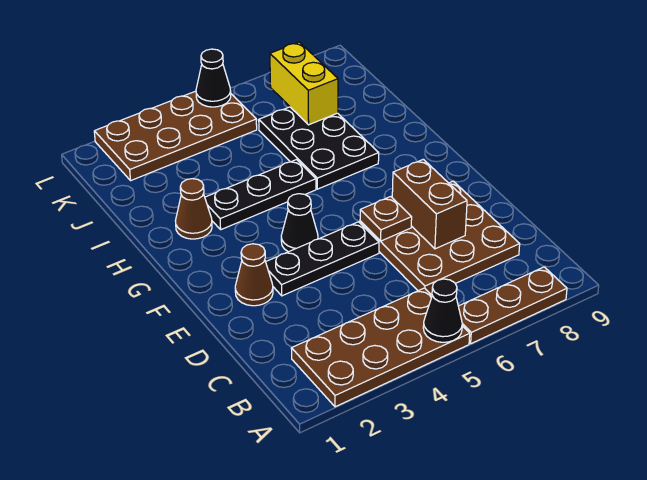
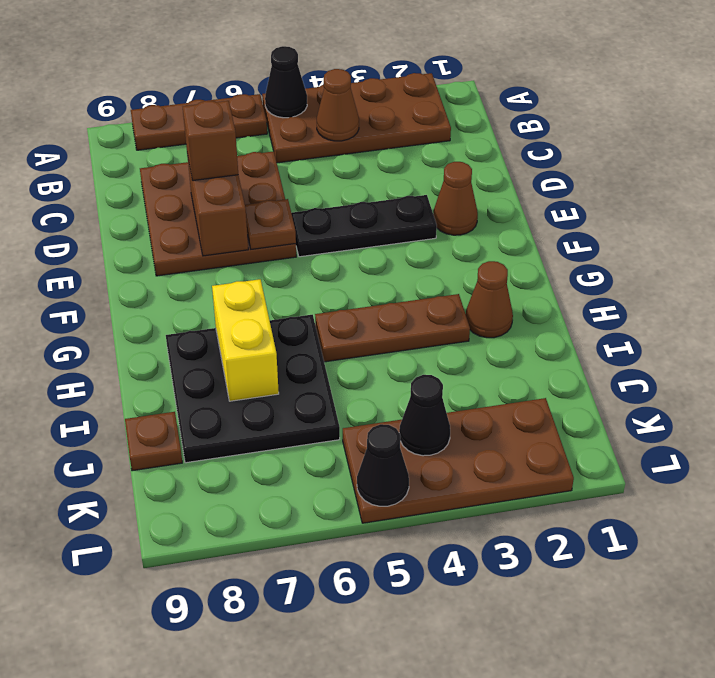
none -> brown cone B4 level 2
none -> brown brick D7 level 3
black cone F4 level 1 -> black cone K4 level 2
black plate H3:H5 level 1 -> brown plate H3:H5 level 1
black plate H6:J7 level 1 -> black plate H6:J8 level 1
yellow brick J7:K7 level 2 -> yellow brick H7:I7 level 2
none -> brown plate J9 level 1

